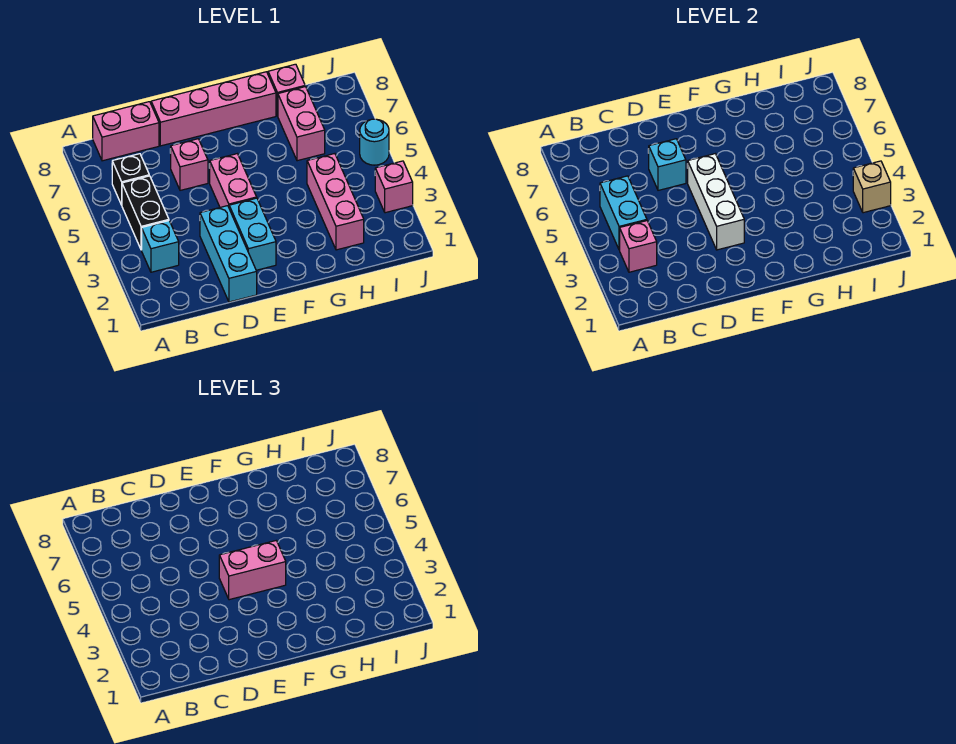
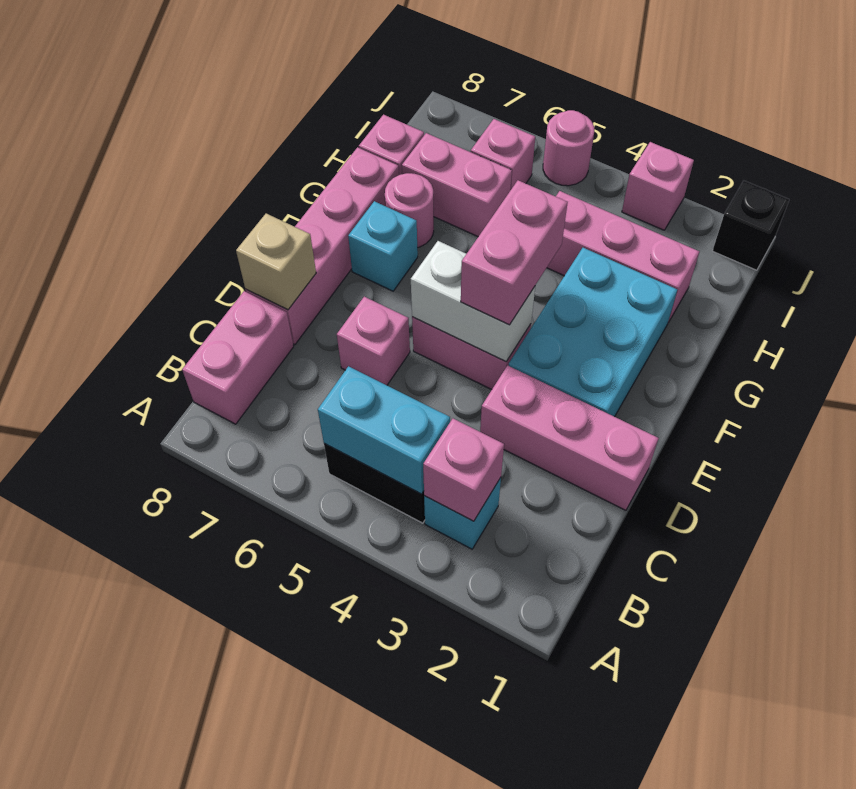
black brick B6 level 1 -> black brick J1 level 1
cyan brick D1:D3 level 1 -> pink brick D1:D3 level 1
cyan brick D6 level 2 -> cyan brick F7 level 1
cyan brick E2:E3 level 1 -> cyan brick E2:G3 level 1
white brick E3:E5 level 2 -> white brick E4:E5 level 2
none -> pink round brick G7 level 1
none -> pink brick I6 level 1
tan brick J3 level 2 -> tan brick D8 level 2
cyan round brick J5 level 1 -> pink round brick J5 level 1

